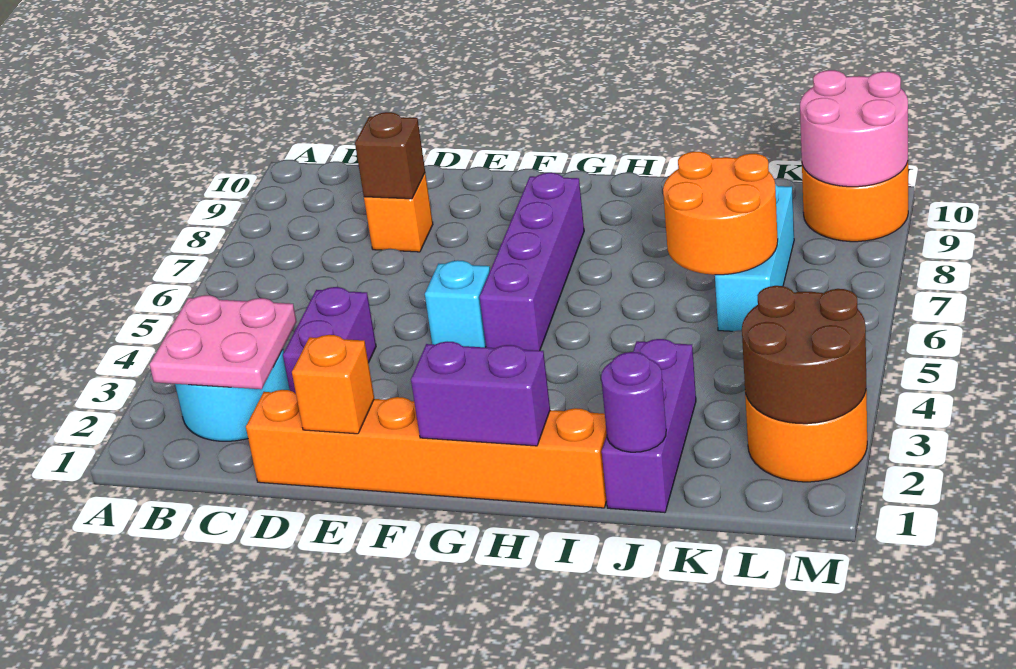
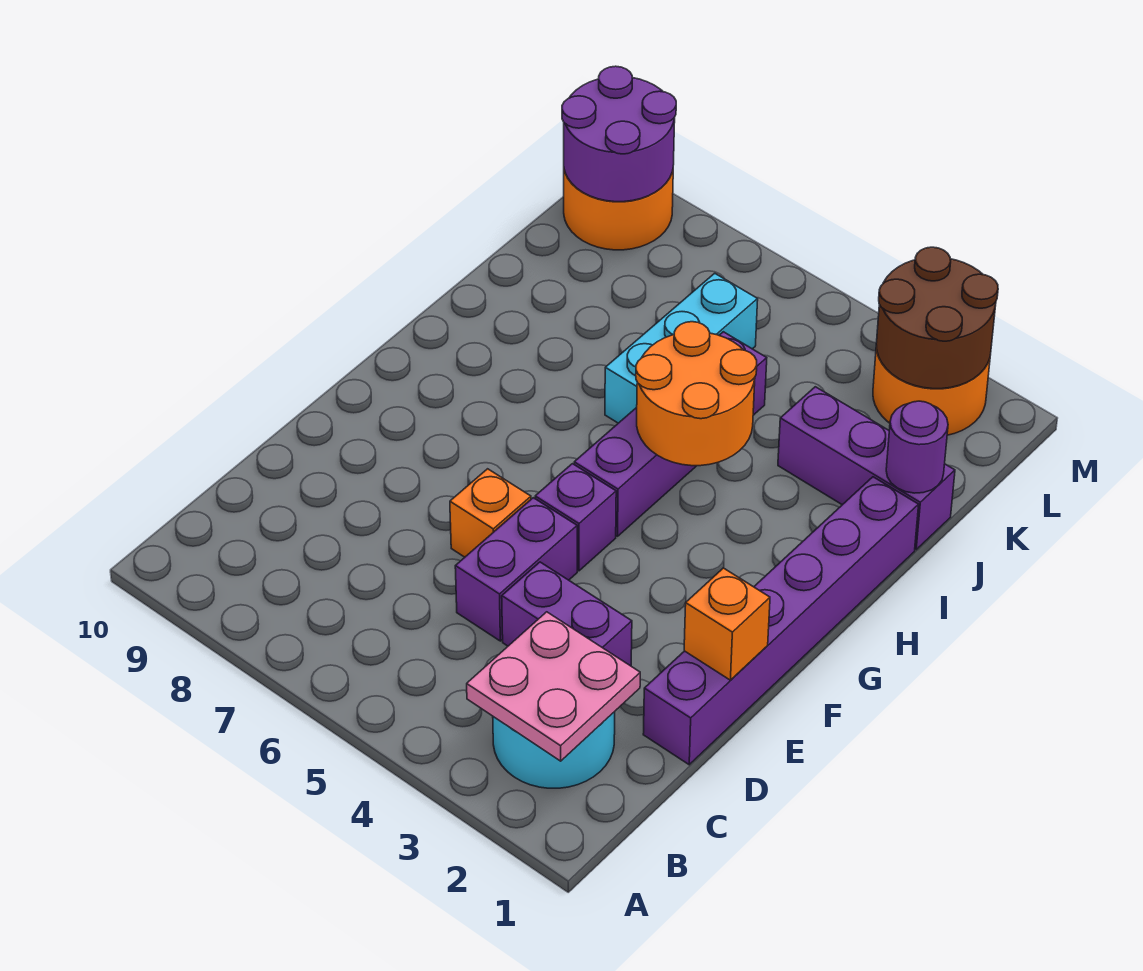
orange brick D1:I1 level 1 -> purple brick D1:I1 level 1
orange brick D8 level 1 -> orange brick E6 level 1
brown brick D8 level 2 -> none
cyan brick F5 level 1 -> purple brick F5 level 1
purple brick G1:H1 level 2 -> purple brick D5:E5 level 1
purple brick G5:G8 level 1 -> purple brick G5:J5 level 1
orange round brick J6:K7 level 2 -> orange round brick H4:I5 level 2
cyan brick K6:K8 level 1 -> cyan brick I6:K6 level 1
pink round brick L9:M10 level 2 -> purple round brick L9:M10 level 2

